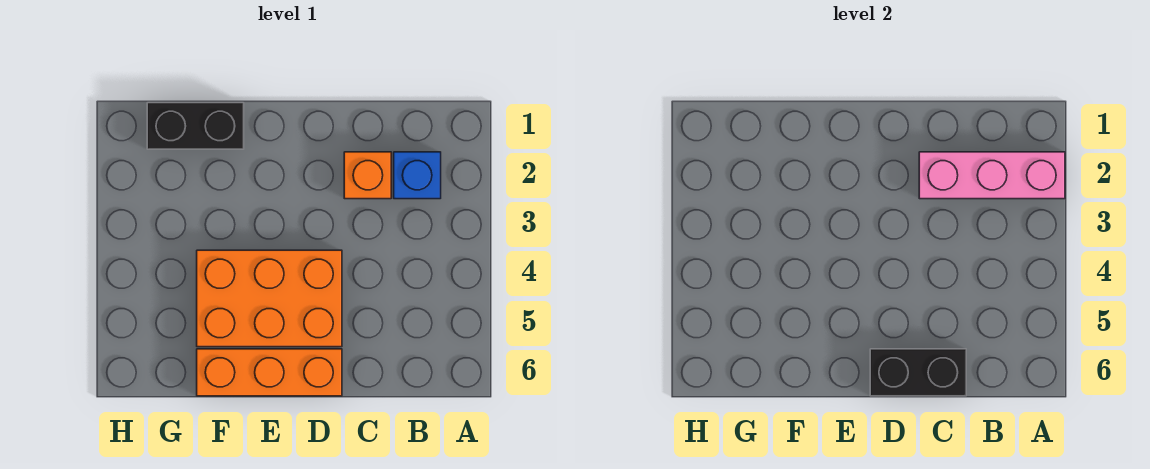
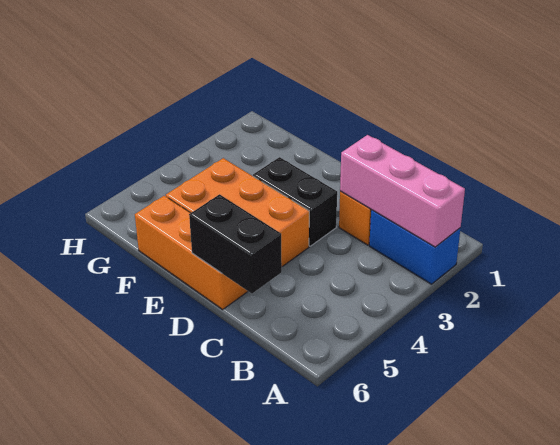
blue brick B2 level 1 -> blue brick A2:B2 level 1
black brick F1:G1 level 1 -> black brick D3:E3 level 1

